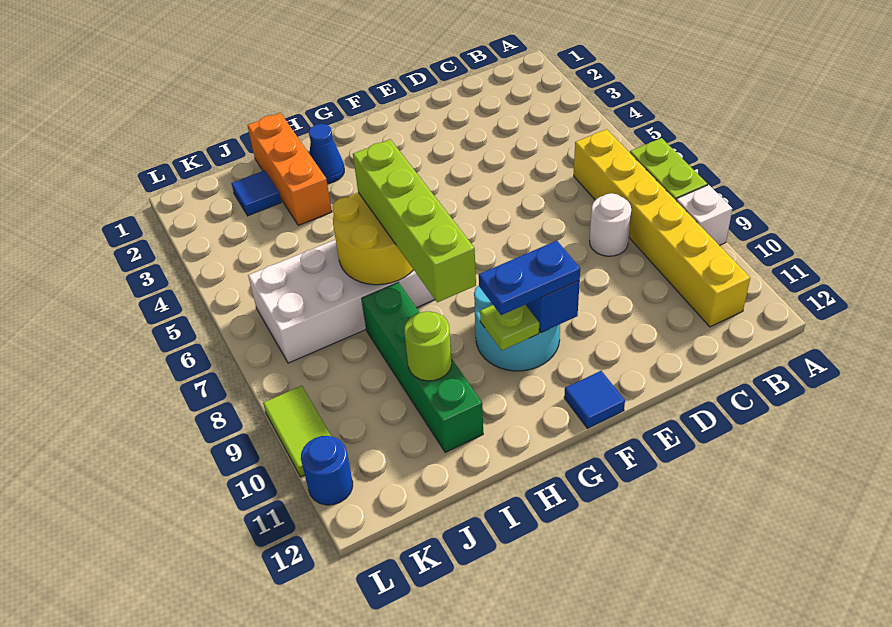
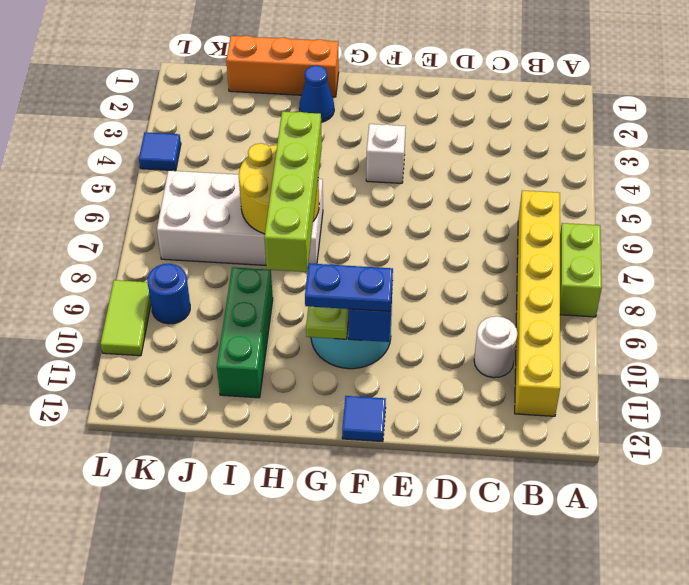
white brick A9 level 1 -> white brick F4 level 1
white round brick C8 level 1 -> white round brick C10 level 1
orange brick I1:I3 level 1 -> orange brick H1:J1 level 1
green brick I8:I11 level 1 -> green brick I9:I11 level 1
lime round brick I10 level 2 -> none
blue tile J2 level 1 -> blue tile L4 level 1
blue round brick L11 level 1 -> blue round brick K9 level 1

